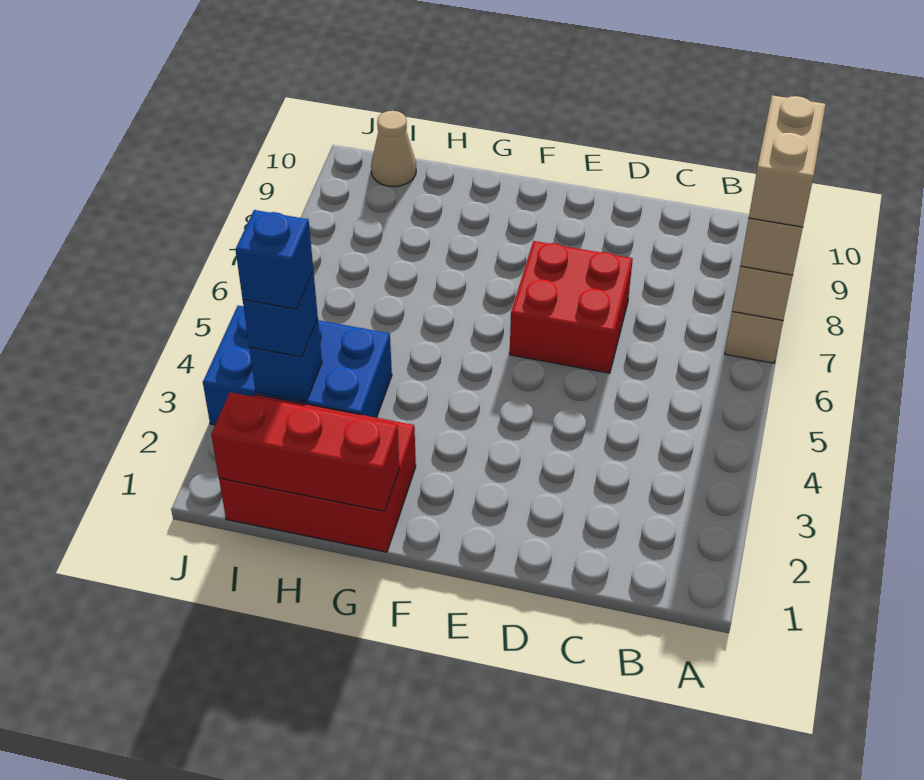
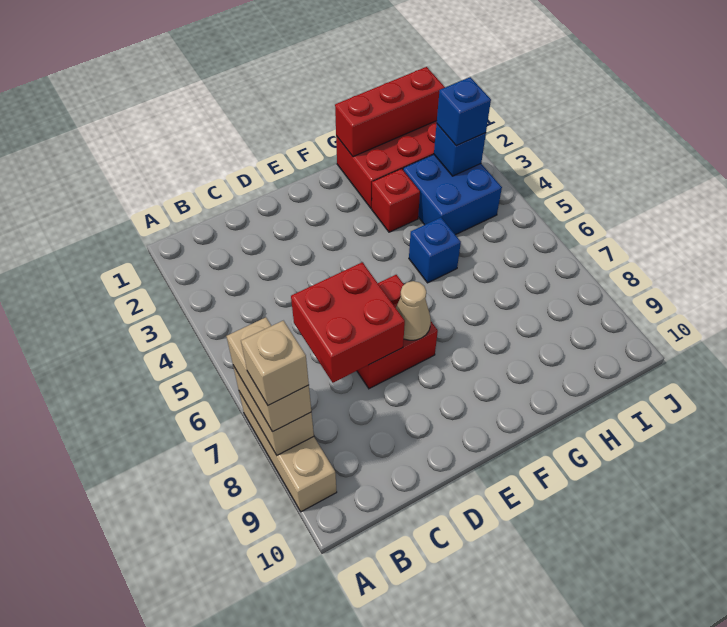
tan brick A7:A8 level 4 -> tan brick A8 level 4
none -> red brick C6:D7 level 2
none -> red brick G3 level 1
blue brick H3:J4 level 1 -> blue brick H3:I4 level 1
blue brick I3 level 4 -> blue brick G5 level 1
tan cone I10 level 1 -> tan cone E7 level 2

